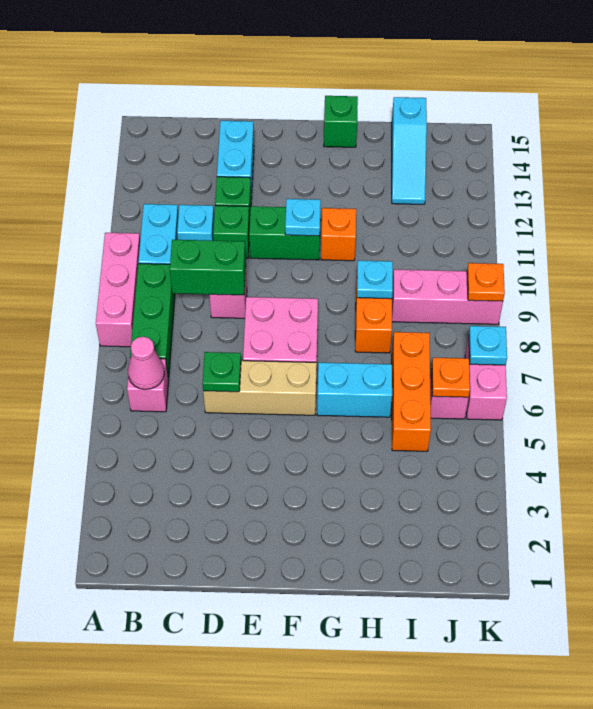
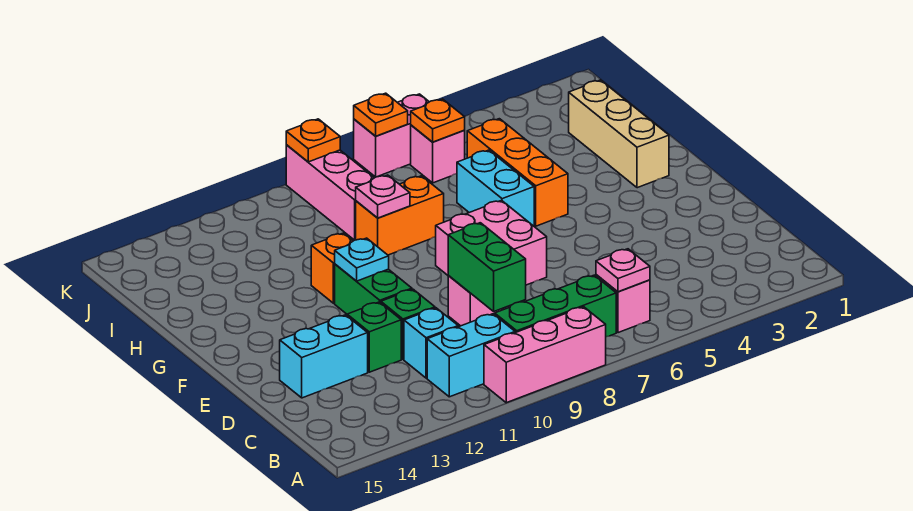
pink cone B6 level 2 -> pink plate B6 level 2
tan brick D6:F6 level 1 -> tan brick G2:I2 level 1
green plate D6 level 2 -> none
green brick G15 level 1 -> none
cyan plate H9 level 2 -> pink plate H9 level 2
orange brick I5:I7 level 1 -> orange brick G5:I5 level 1
cyan slope I13:I15 level 1 top 15 -> none
cyan plate K7 level 2 -> orange plate K7 level 2

